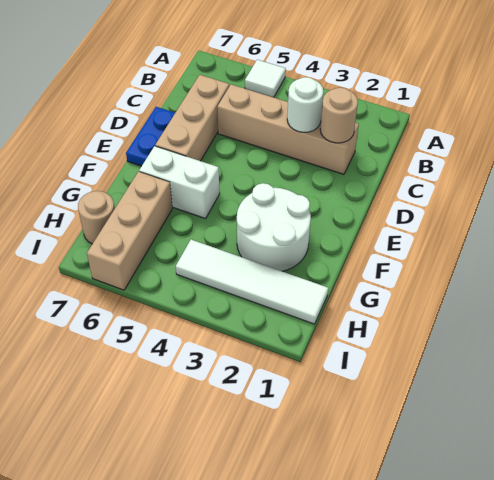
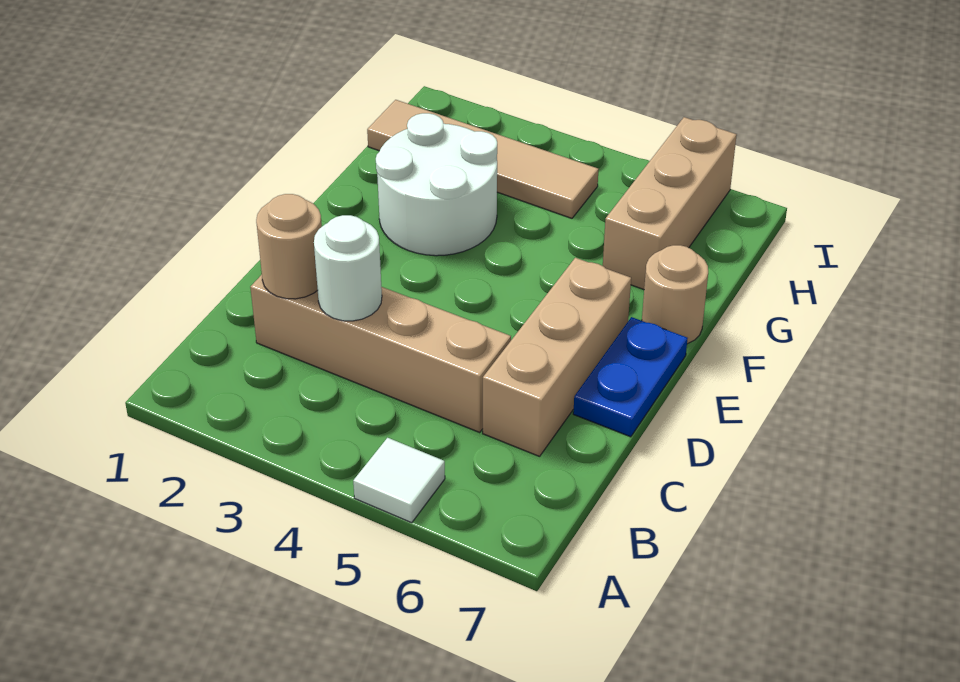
white brick F5:F6 level 1 -> none
white tile H1:H4 level 1 -> tan tile H1:H4 level 1
tan round brick H7 level 1 -> tan round brick F7 level 1

